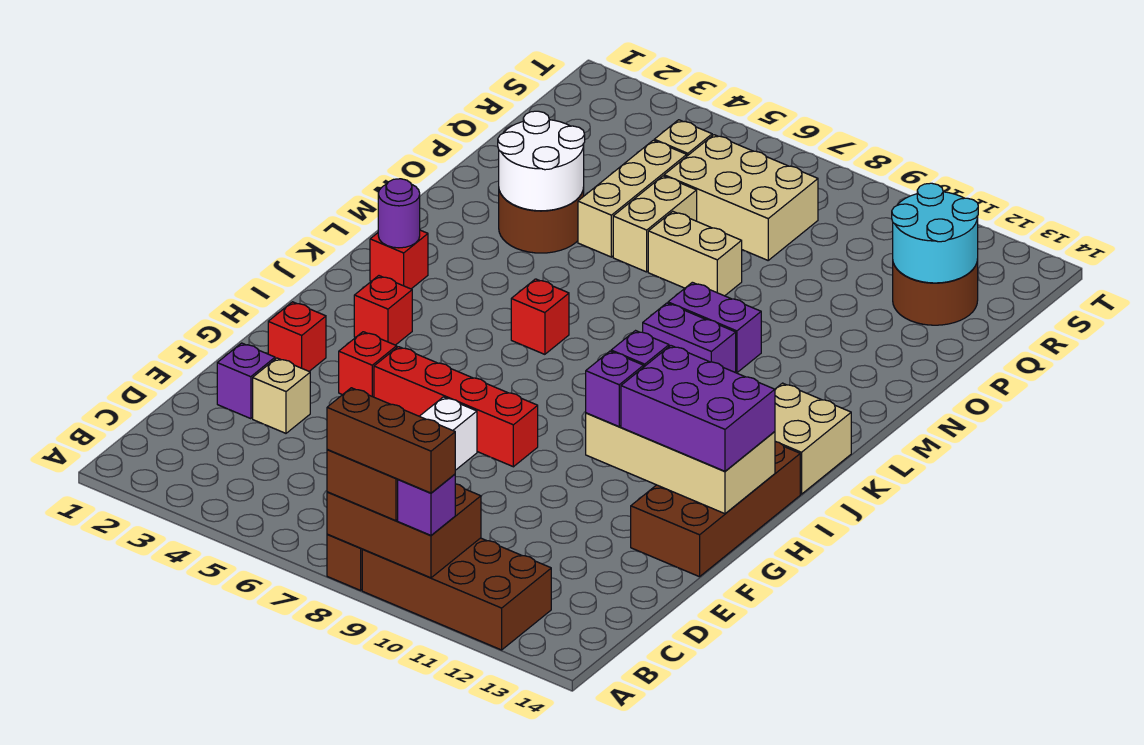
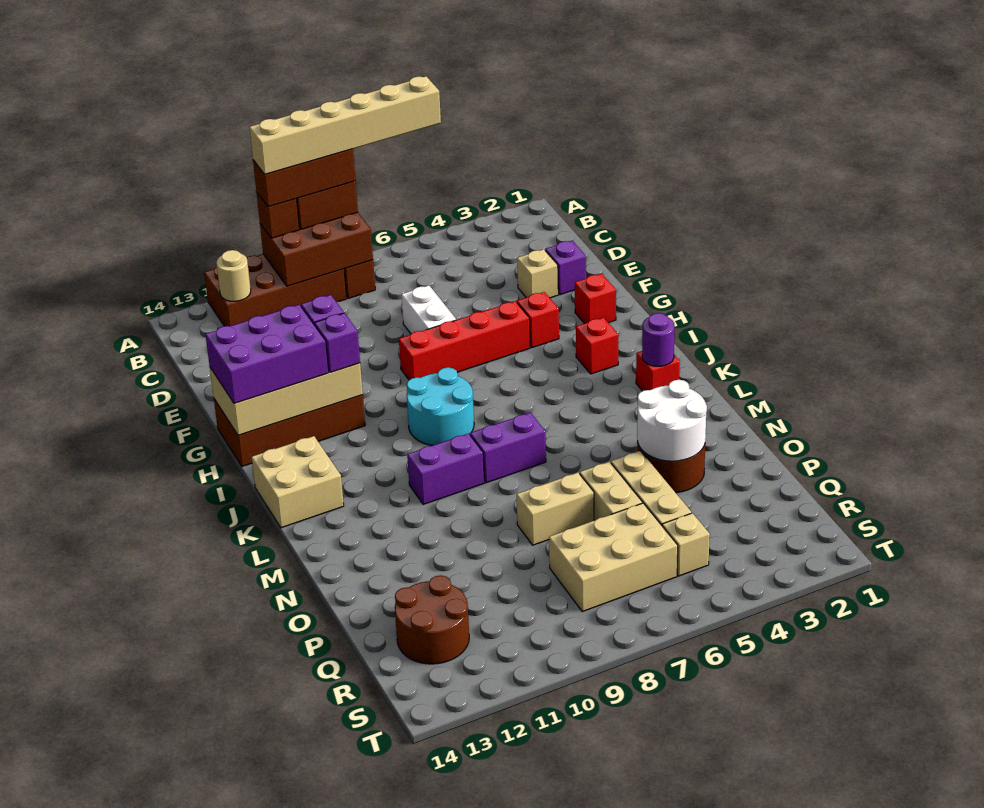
none -> tan brick A5:A10 level 5
purple brick A10 level 3 -> brown brick A10 level 3
none -> tan round brick B12 level 2
brown brick F13:I14 level 1 -> brown brick G11:H14 level 1
red brick K6 level 1 -> none
purple brick M9:M10 level 1 -> purple brick L7:L8 level 1
cyan round brick Q12:R13 level 2 -> cyan round brick I8:J9 level 1

